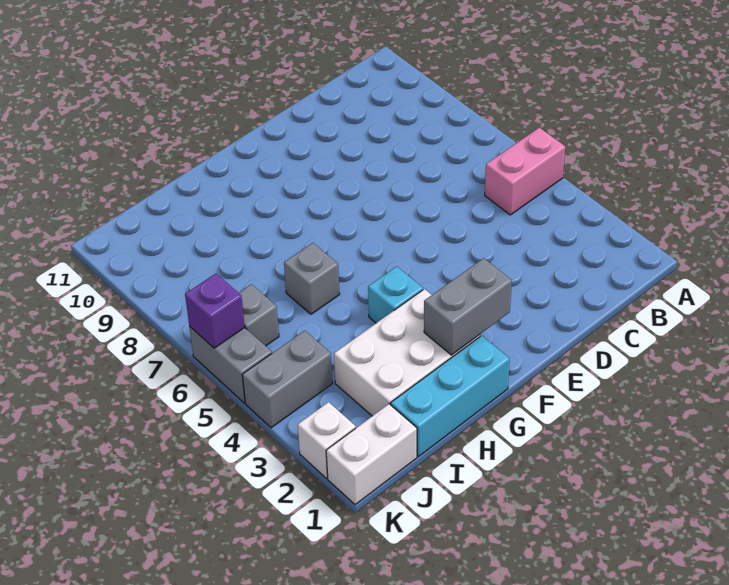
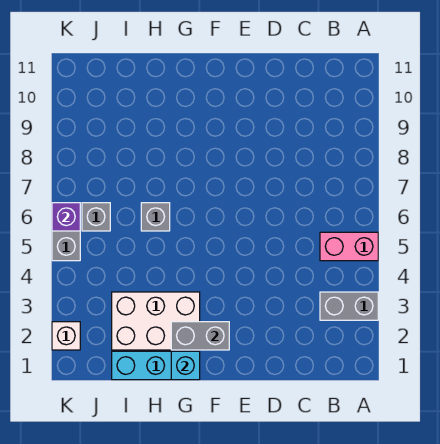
cyan brick G4 level 1 -> cyan brick G1 level 2
white brick J1:K1 level 1 -> none
grey brick J4:K4 level 1 -> grey brick A3:B3 level 1

